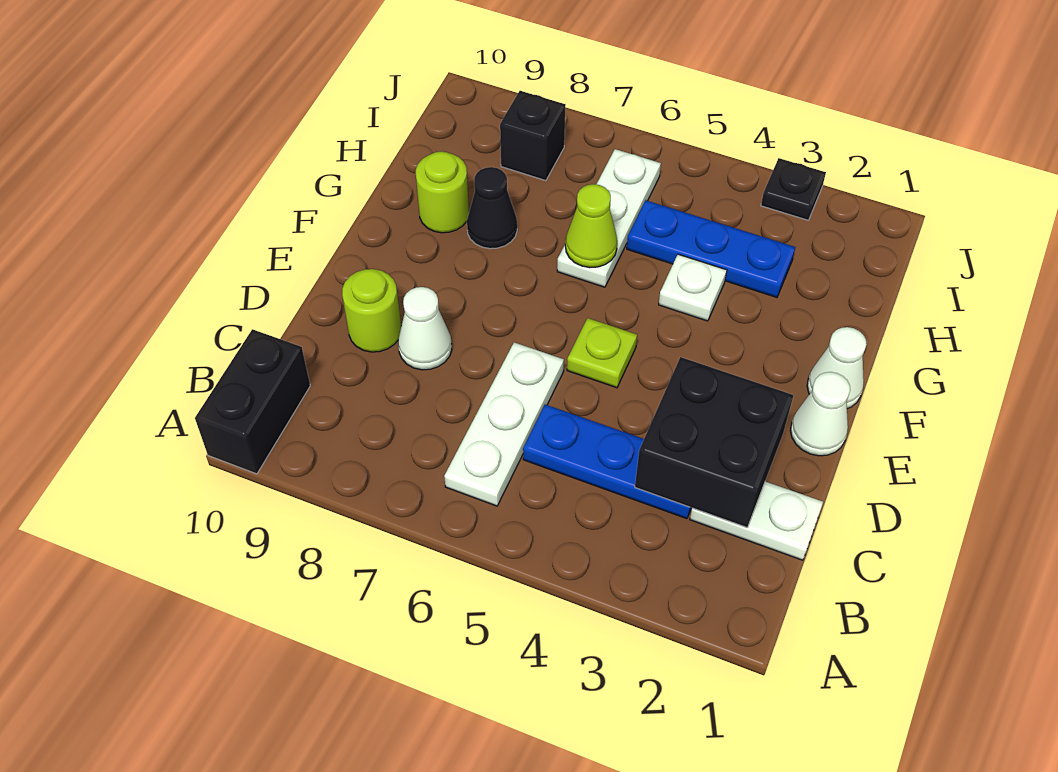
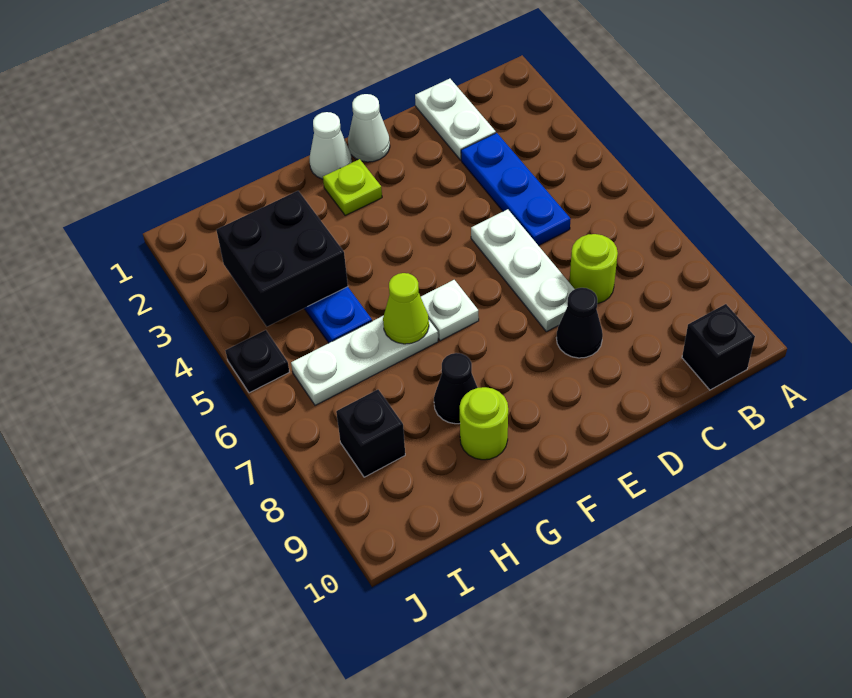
black brick A10:B10 level 1 -> black brick B10 level 1
white plate B6:D6 level 1 -> white plate D5:D7 level 1
black brick C2:D3 level 2 -> black brick H3:I4 level 2
white cone D8 level 1 -> black cone D8 level 1
lime round brick D9 level 1 -> lime round brick C7 level 1
lime plate E5 level 1 -> lime plate F2 level 1
white plate G4 level 1 -> white plate F6 level 1
black plate J3 level 1 -> black plate J5 level 1

